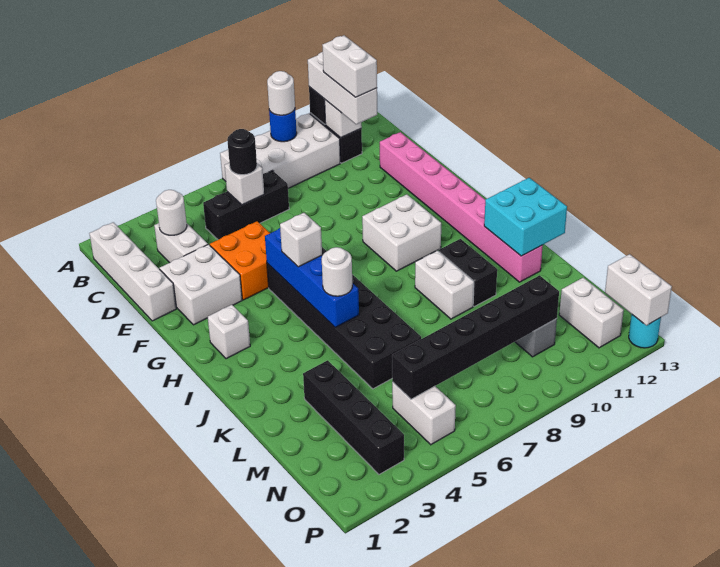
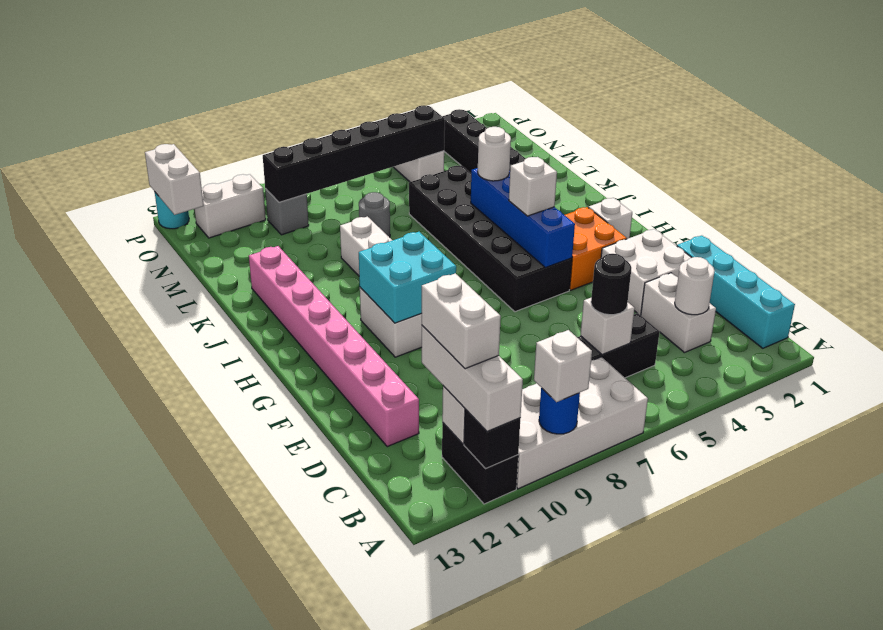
white round brick A9 level 3 -> white brick A9 level 3
white brick B1:E1 level 1 -> cyan brick B1:E1 level 1
orange brick E4:F5 level 1 -> orange brick G3:H4 level 1
black brick J10:K10 level 1 -> none
cyan brick J12:K13 level 2 -> cyan brick G9:H10 level 2
none -> grey round brick L8 level 1
white brick N12:O12 level 1 -> white brick O11:O12 level 1

